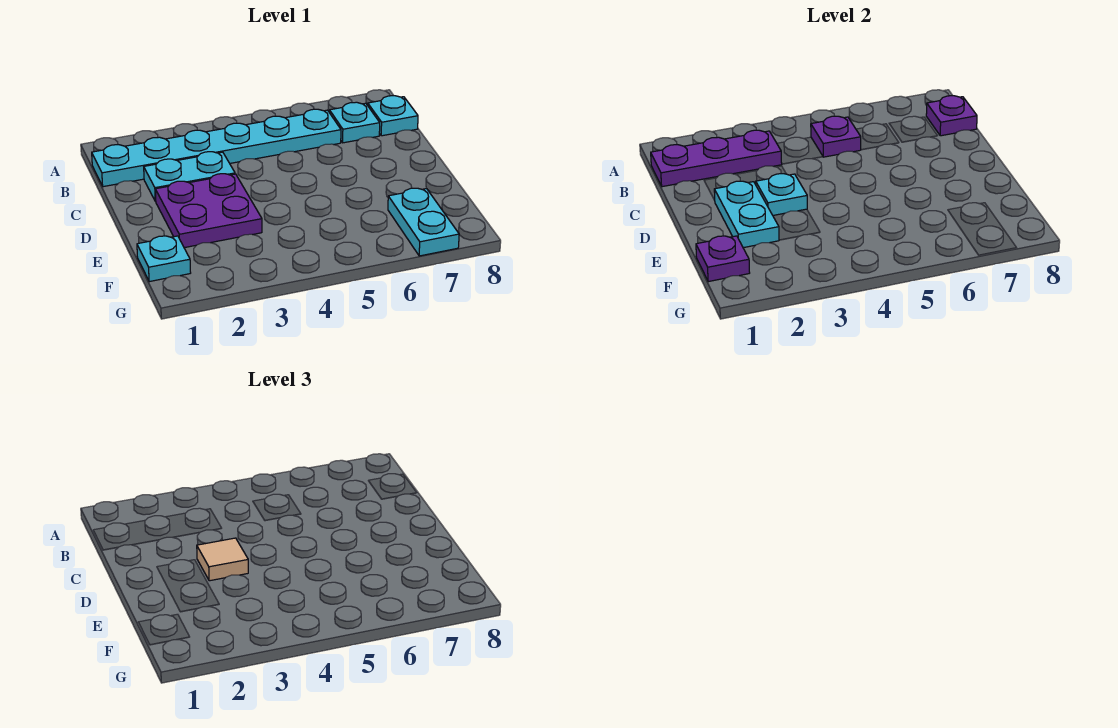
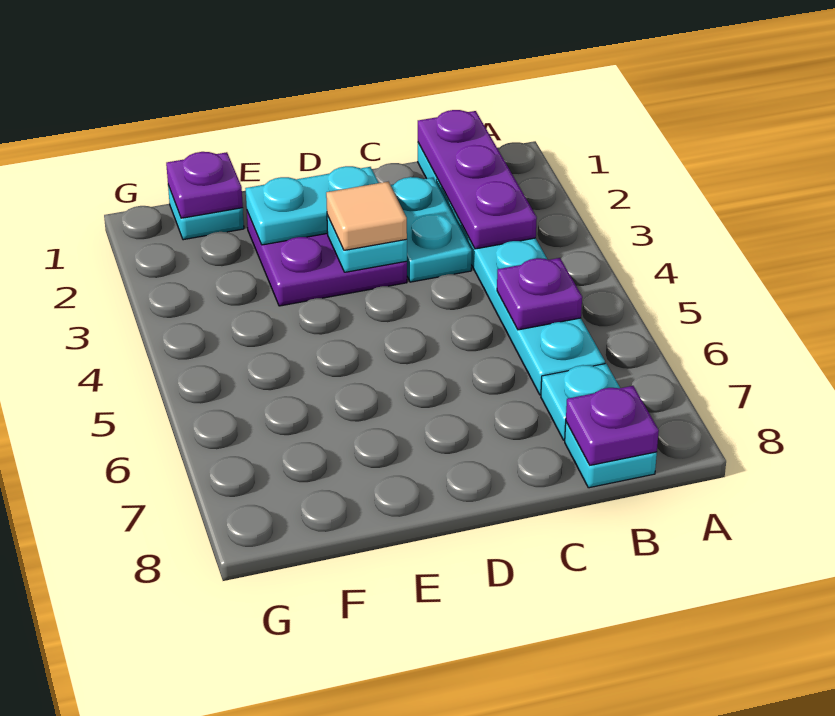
cyan plate F7:G7 level 1 -> none

